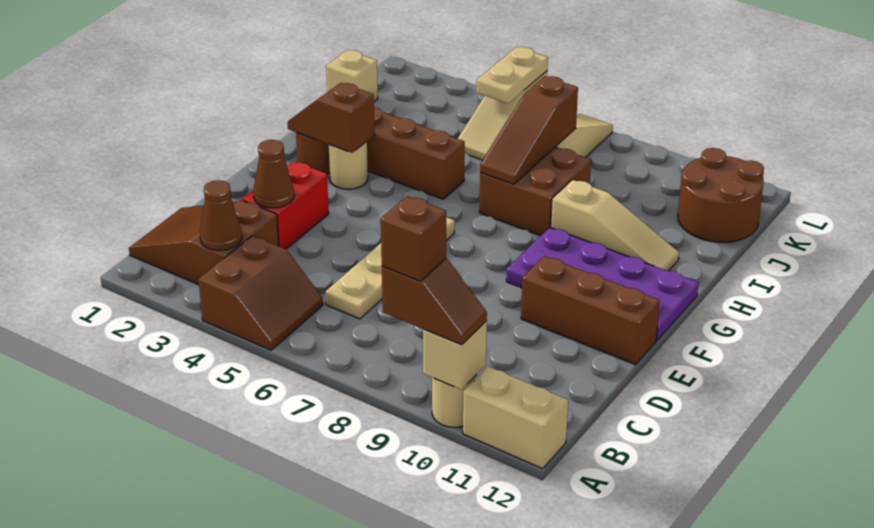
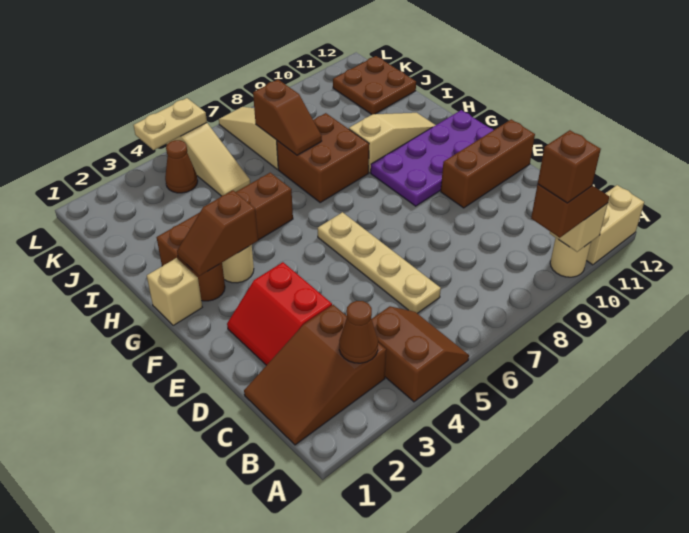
brown cone D3 level 2 -> brown cone K4 level 1
brown slope H7:J7 level 2 top J -> brown slope I7:J7 level 2 top J
tan brick J1 level 1 -> tan brick G1 level 1
brown round brick J11:K12 level 1 -> brown plate J11:K12 level 1
tan plate K5:L5 level 2 -> tan plate L4:L5 level 2

